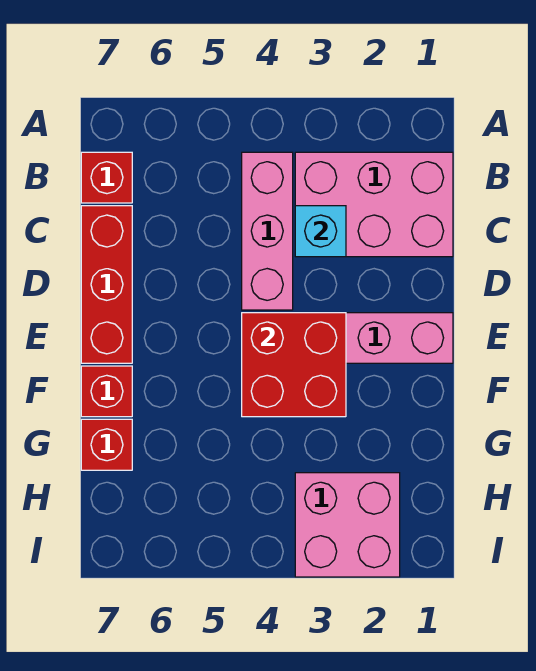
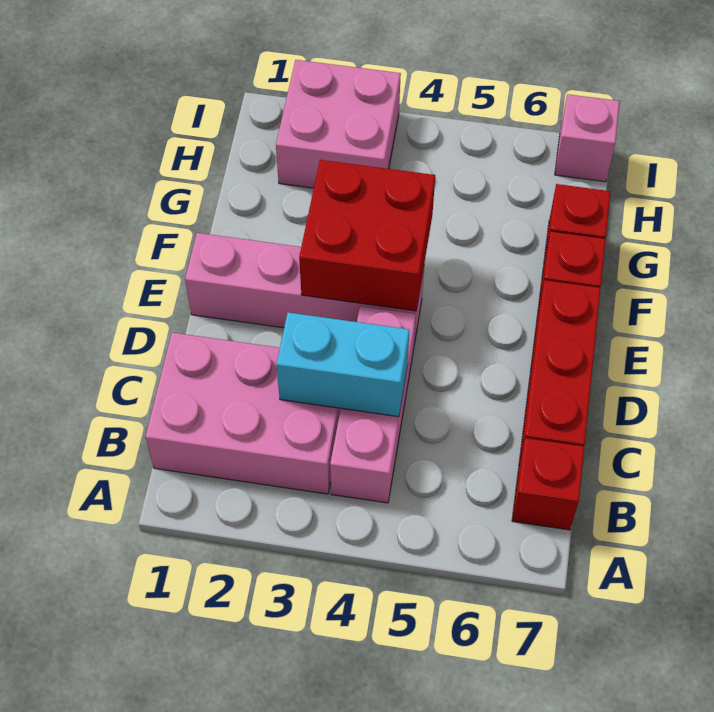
cyan brick C3 level 2 -> cyan brick C3:C4 level 2
none -> pink brick I7 level 1

